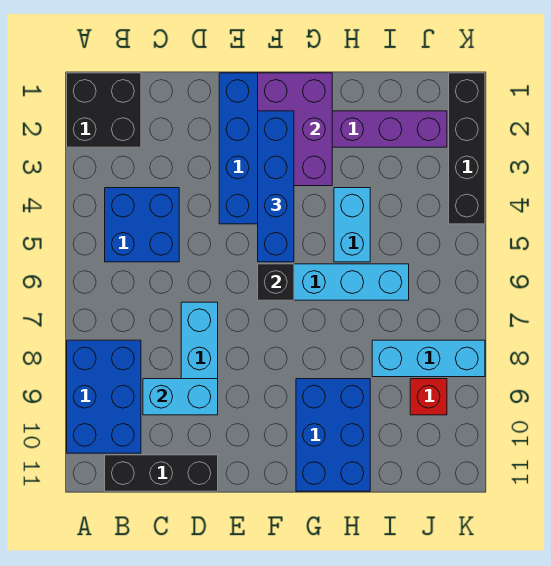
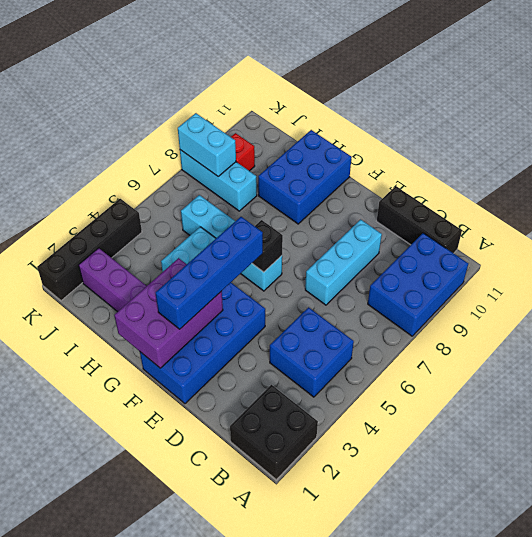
cyan brick C9:D9 level 2 -> cyan brick J8:K8 level 2

